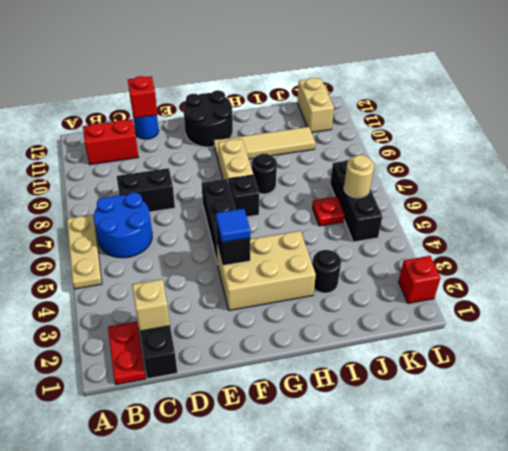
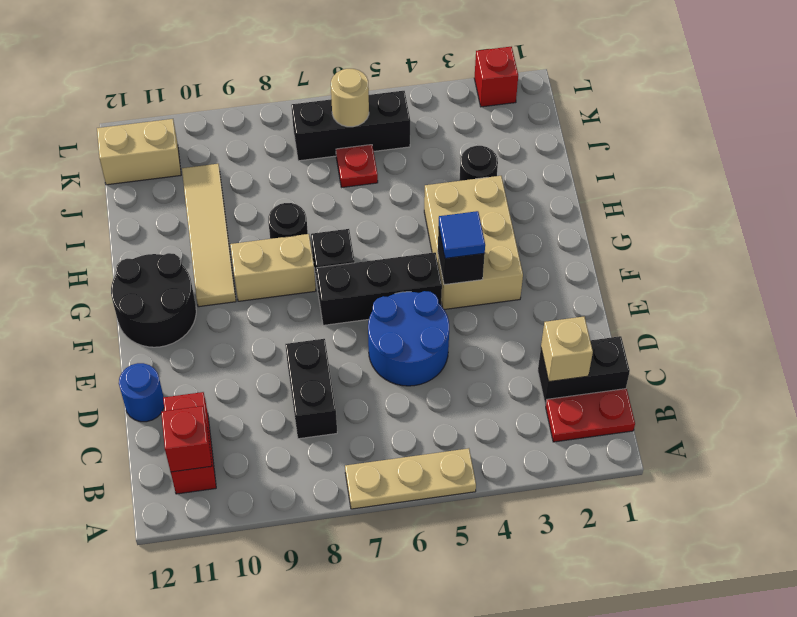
blue round brick B6:C7 level 1 -> blue round brick D5:E6 level 1
red brick D12 level 2 -> red brick B11 level 2

